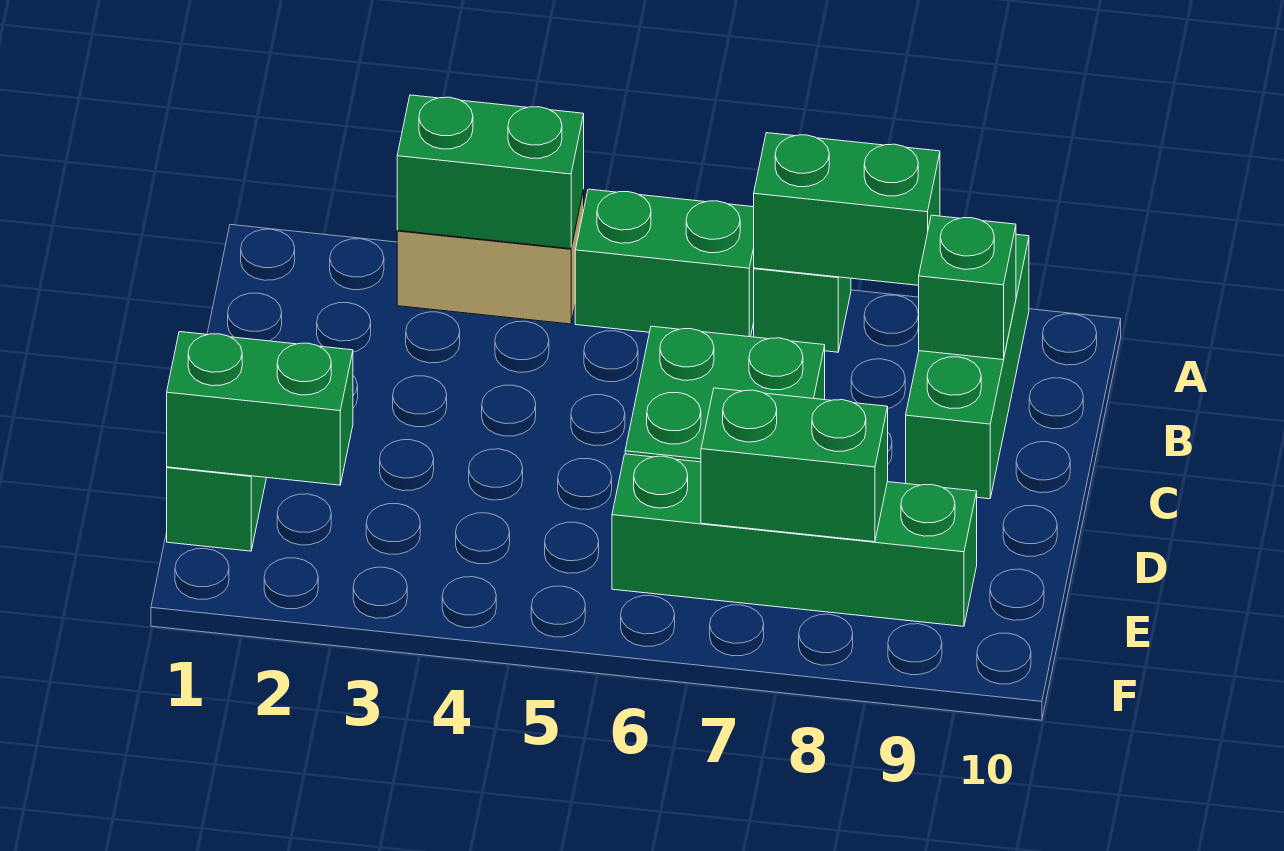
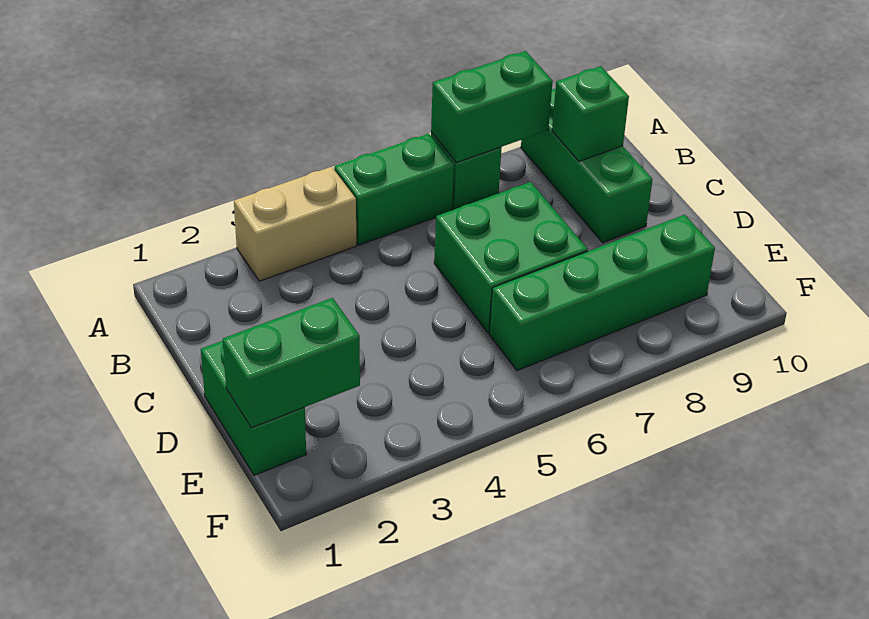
green brick A3:A4 level 2 -> none
green brick E7:E8 level 2 -> none

